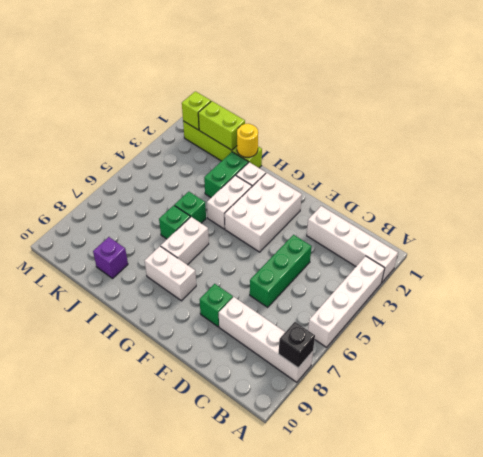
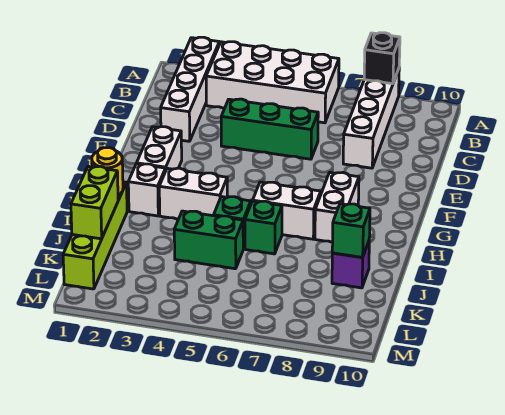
white brick A3:A6 level 1 -> white brick A3:B6 level 1
green brick E8 level 1 -> green brick J9 level 2
white brick F2:G4 level 1 -> white brick F2:G2 level 1
green brick I2:I3 level 1 -> green brick J4:J5 level 1
lime brick L1 level 2 -> none

